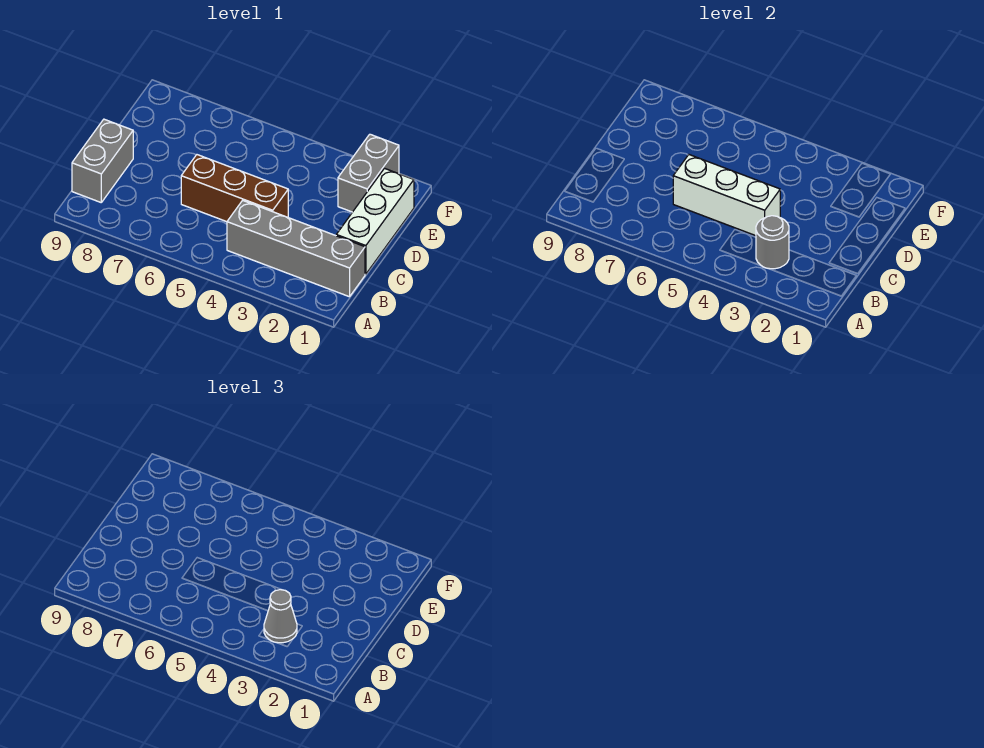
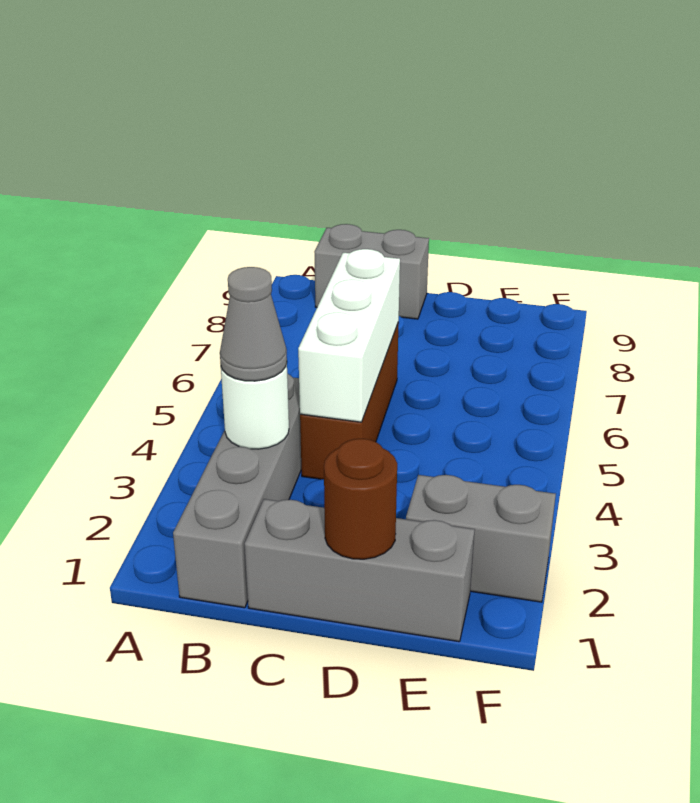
grey round brick B3 level 2 -> white round brick B3 level 2
white brick C1:E1 level 1 -> grey brick C1:E1 level 1
none -> brown round brick D1 level 2

